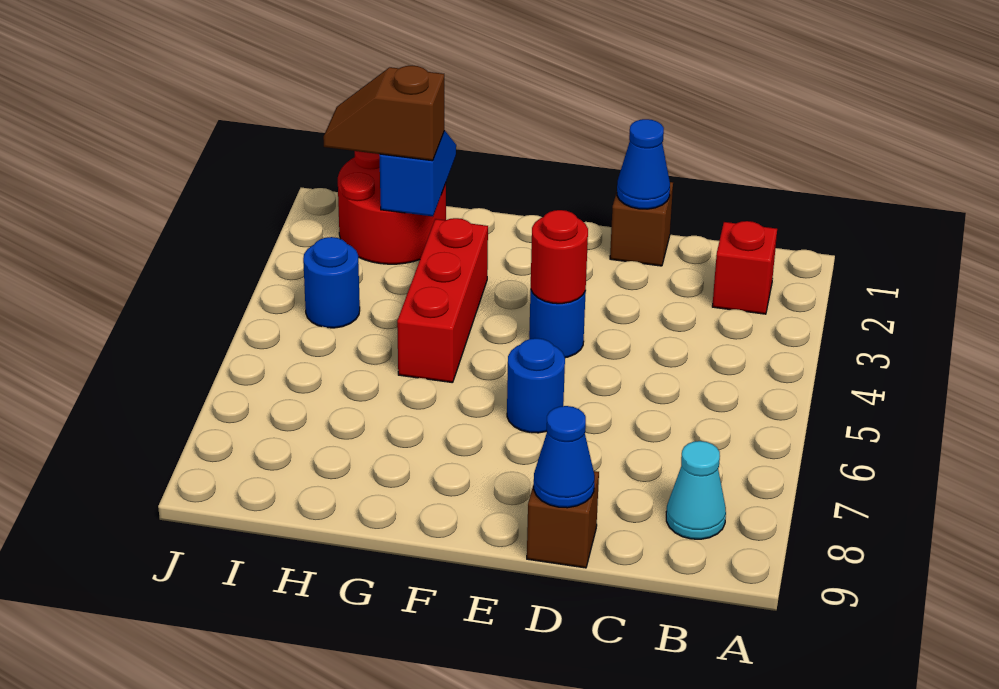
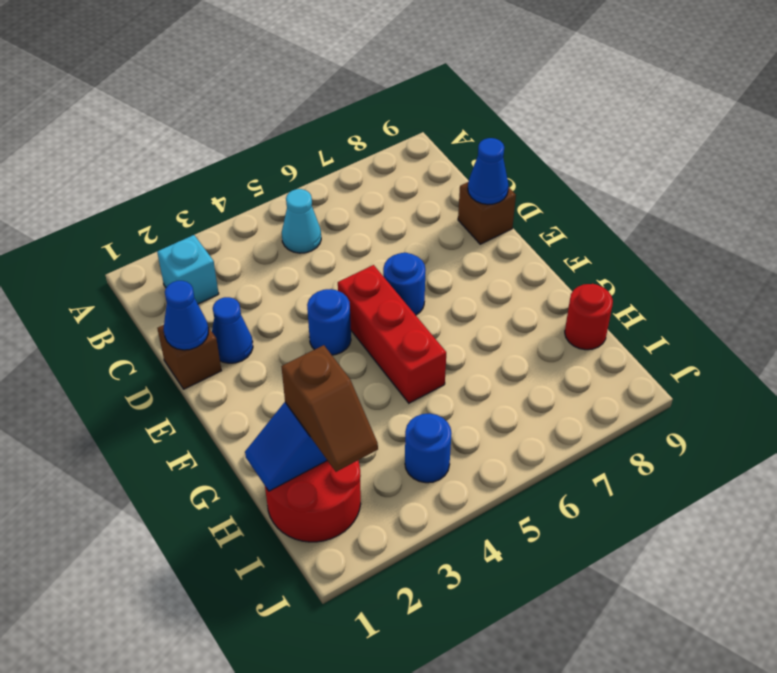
red brick B2 level 1 -> cyan brick B2 level 1
cyan cone B8 level 1 -> cyan cone B5 level 1
none -> blue cone D2 level 1
red round brick E4 level 2 -> red round brick H9 level 1
red brick G3:G5 level 1 -> red brick E5:G5 level 1

